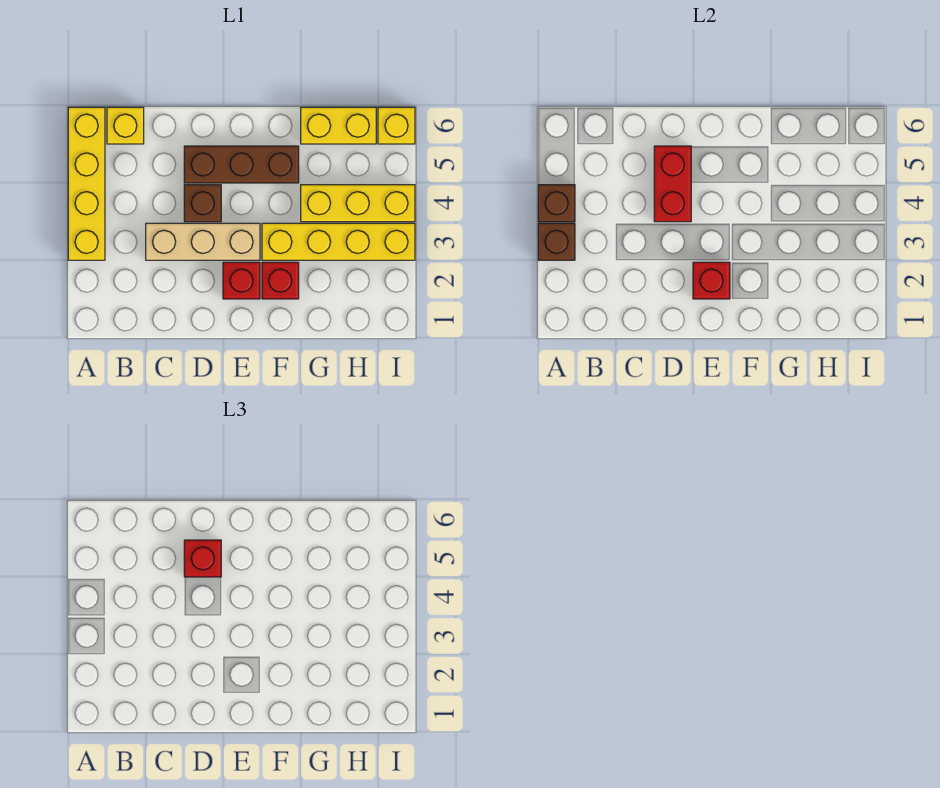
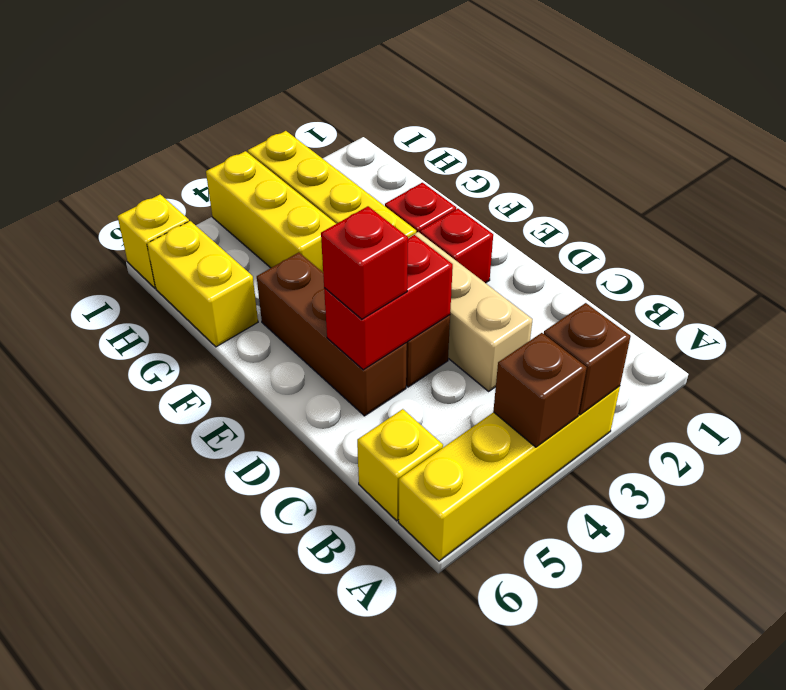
red brick E2 level 2 -> none

